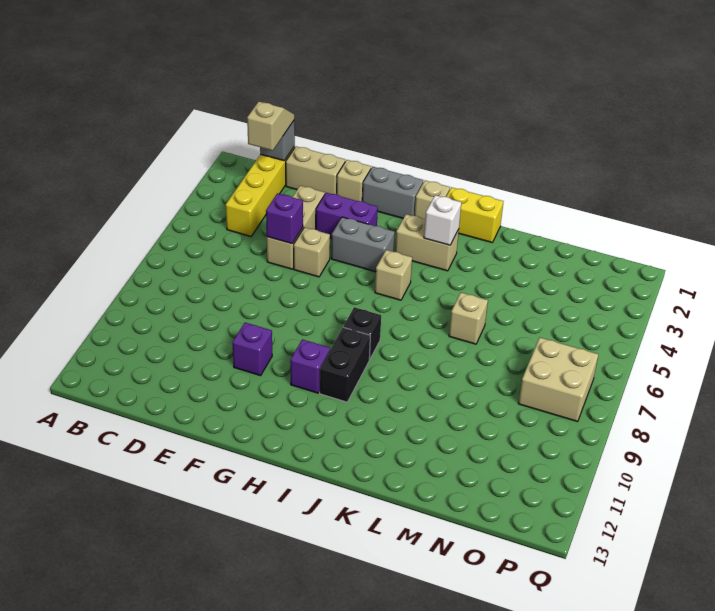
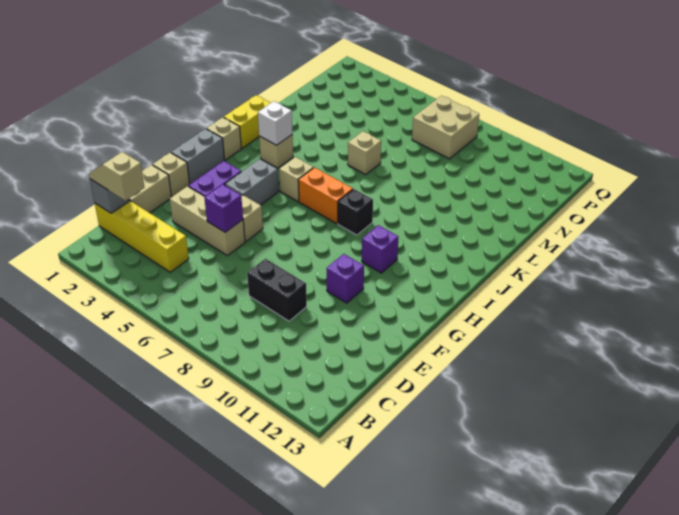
tan brick I3:J3 level 1 -> tan brick J3 level 1
none -> orange brick I6:I7 level 1
black brick I9:I10 level 1 -> black brick D8:D9 level 1

